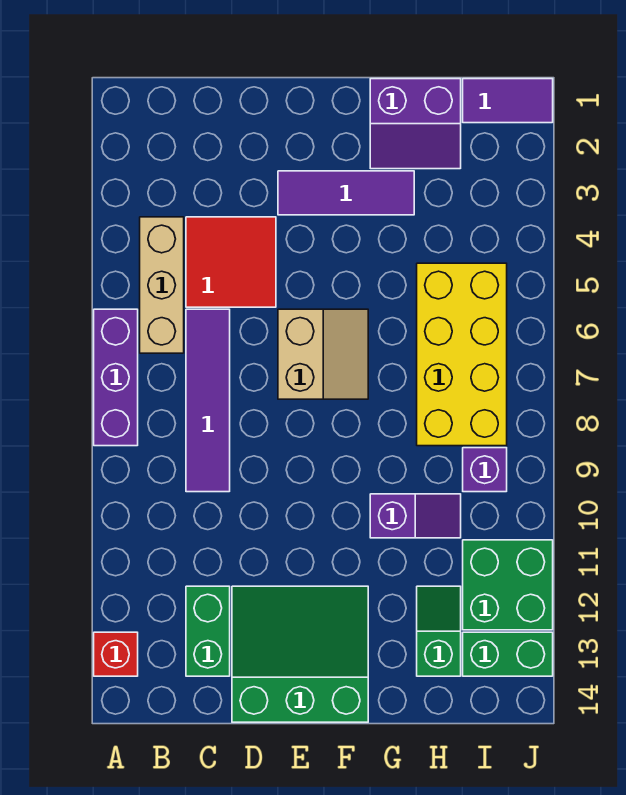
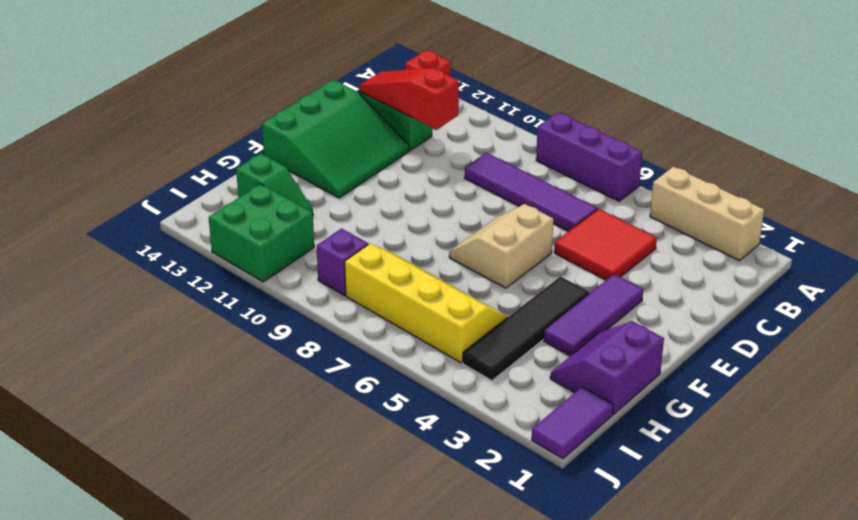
tan brick B4:B6 level 1 -> tan brick A2:A4 level 1
none -> red slope C11:C13 level 2 top 11
tan slope E6:F7 level 1 top E -> tan slope E6:F7 level 1 top 6
none -> black tile F4:I4 level 1
purple slope G10:H10 level 1 top G -> none
yellow brick H5:I8 level 1 -> yellow slope H5:I8 level 1 top I
green brick I13:J13 level 1 -> none

